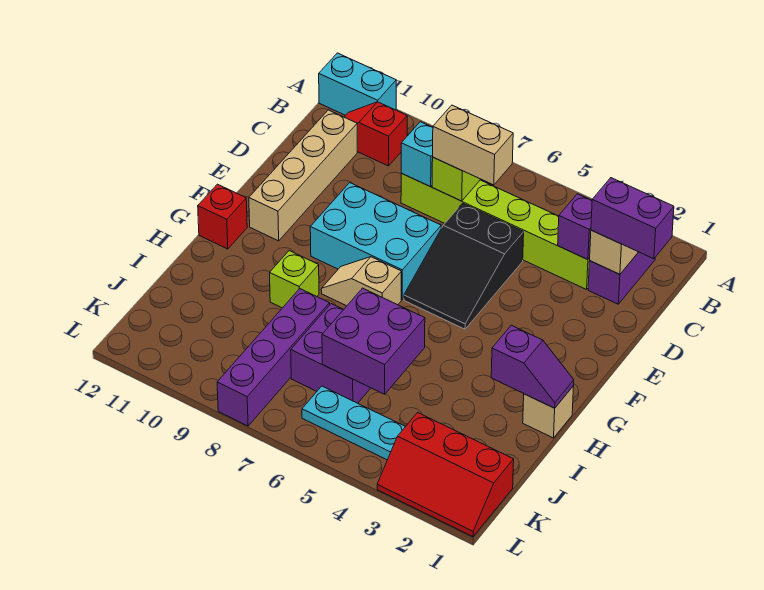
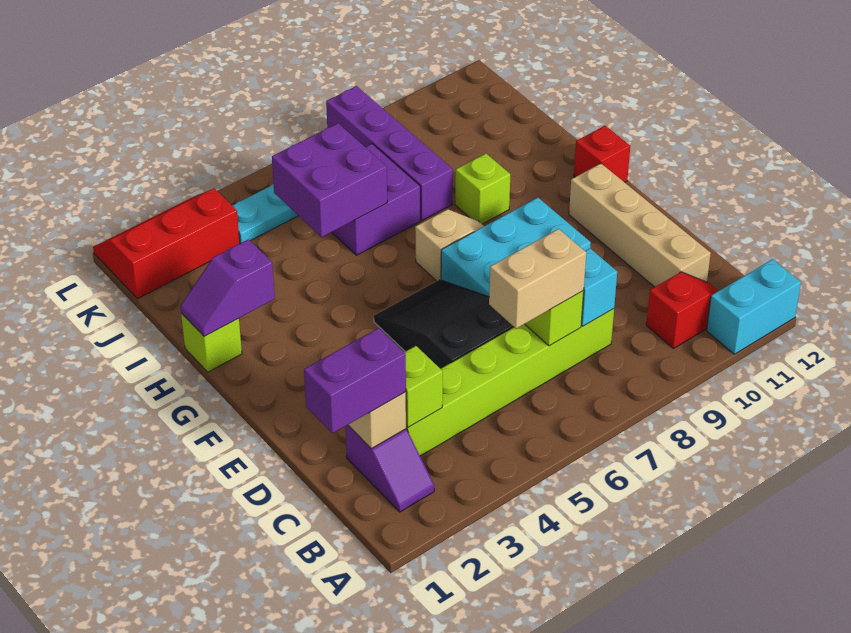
purple brick C3 level 2 -> lime brick C3 level 2
tan brick H1 level 1 -> lime brick H1 level 1

